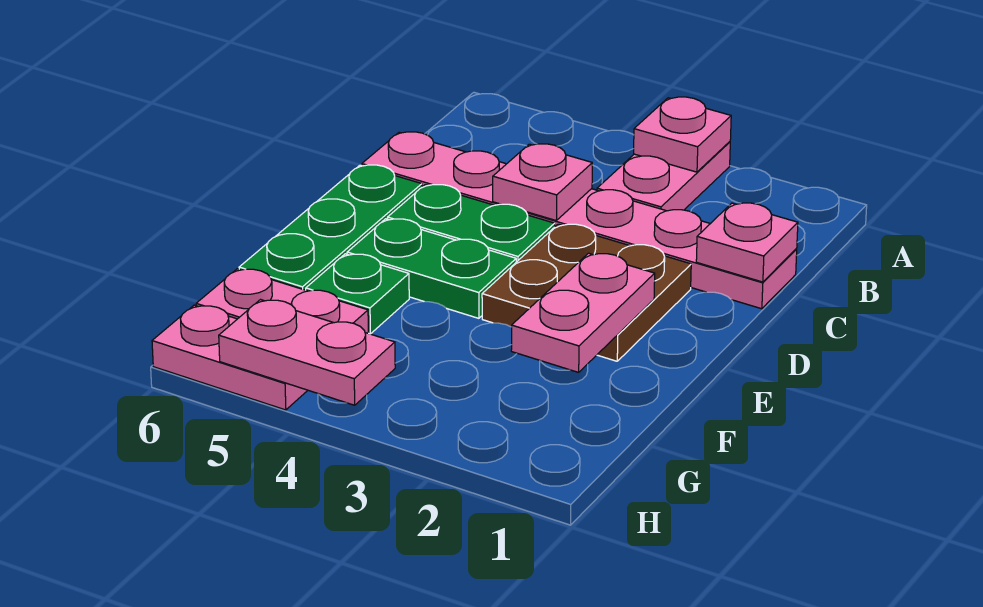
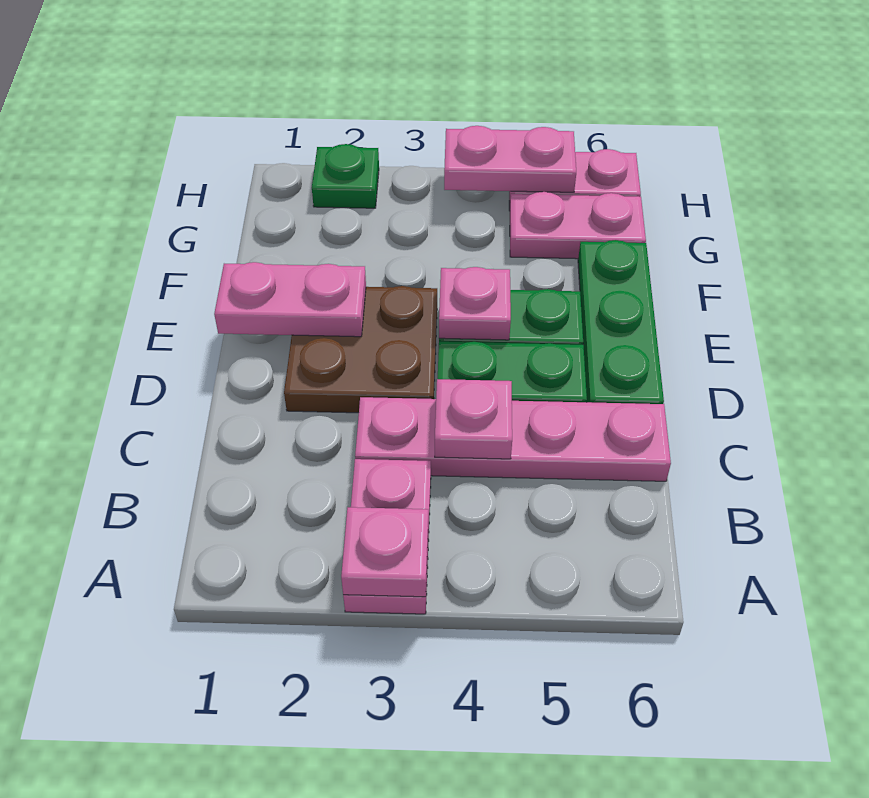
pink plate C1:C6 level 1 -> pink plate C3:C6 level 1
pink plate C1 level 2 -> pink plate E4 level 2
pink plate E2:F2 level 2 -> pink plate E1:E2 level 2
green plate F5 level 1 -> green plate H2 level 1

